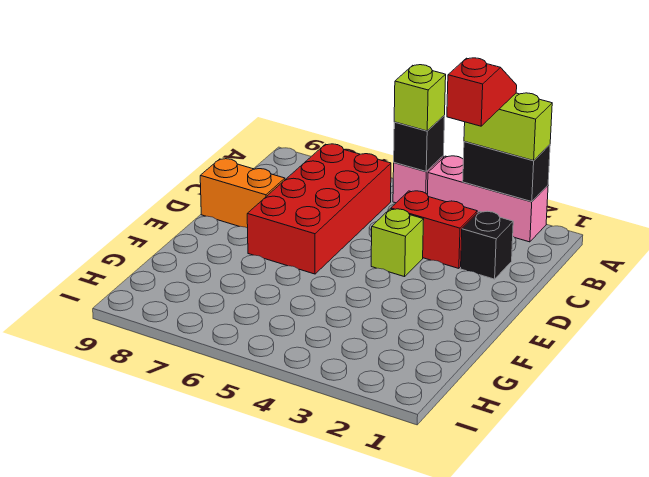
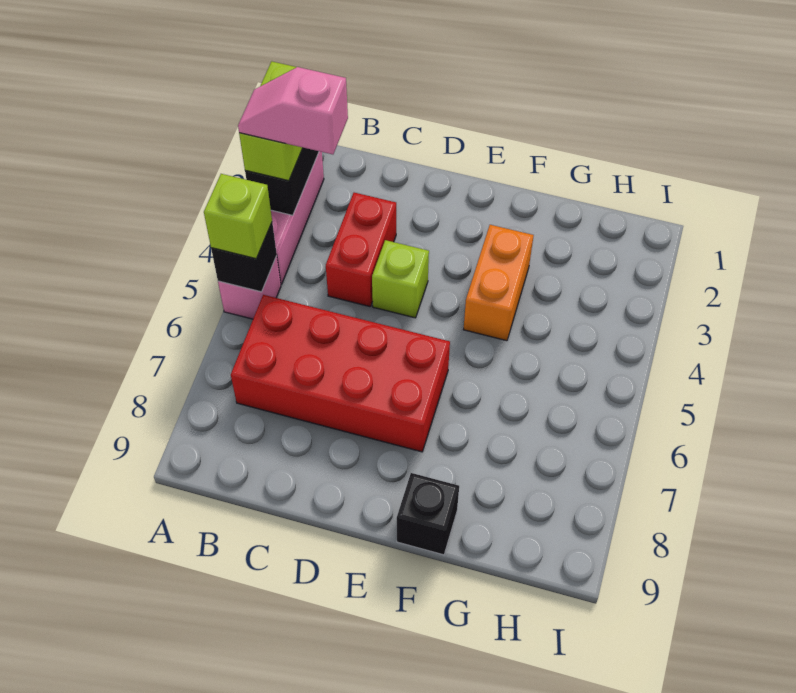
red slope A3:B3 level 4 top B -> pink slope A3:B3 level 4 top B
black brick C2 level 1 -> black brick F9 level 1
orange brick D8:D9 level 1 -> orange brick F3:F4 level 1

